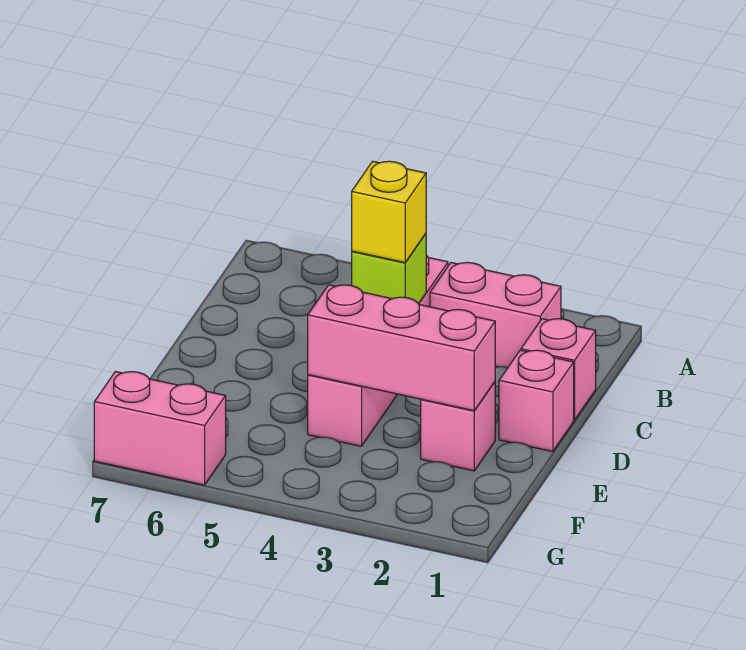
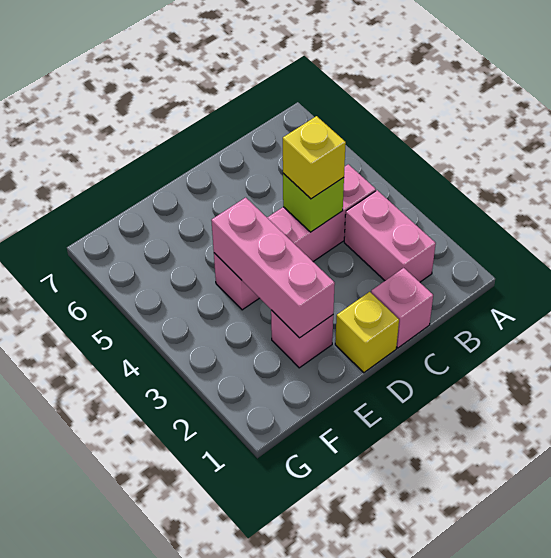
pink brick D1 level 1 -> yellow brick D1 level 1
pink brick G6:G7 level 1 -> none

